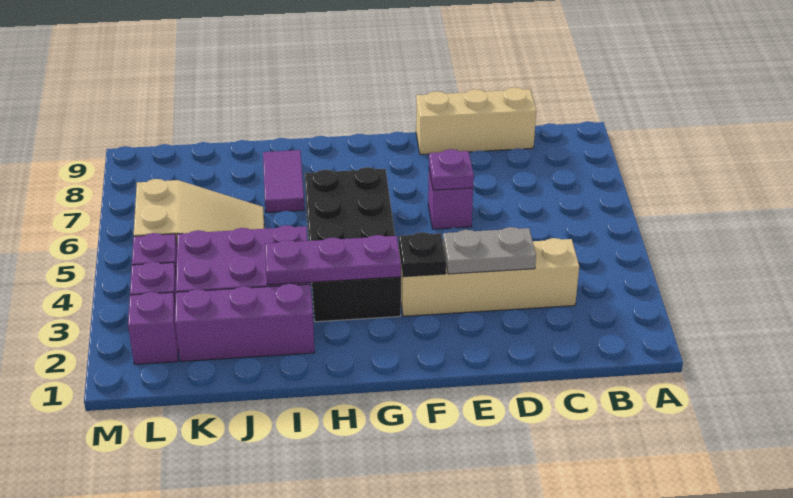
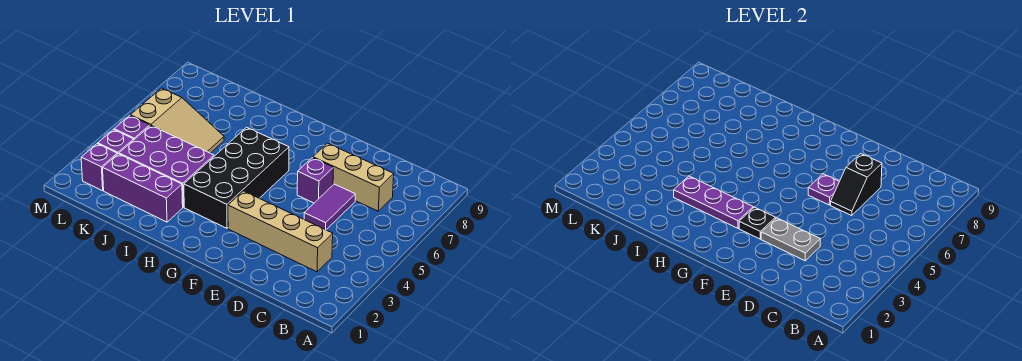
tan brick C9:E9 level 1 -> tan brick C7:E7 level 1
none -> black slope D6:D7 level 2 top 7
purple tile I7:I8 level 1 -> purple tile D5:D6 level 1

